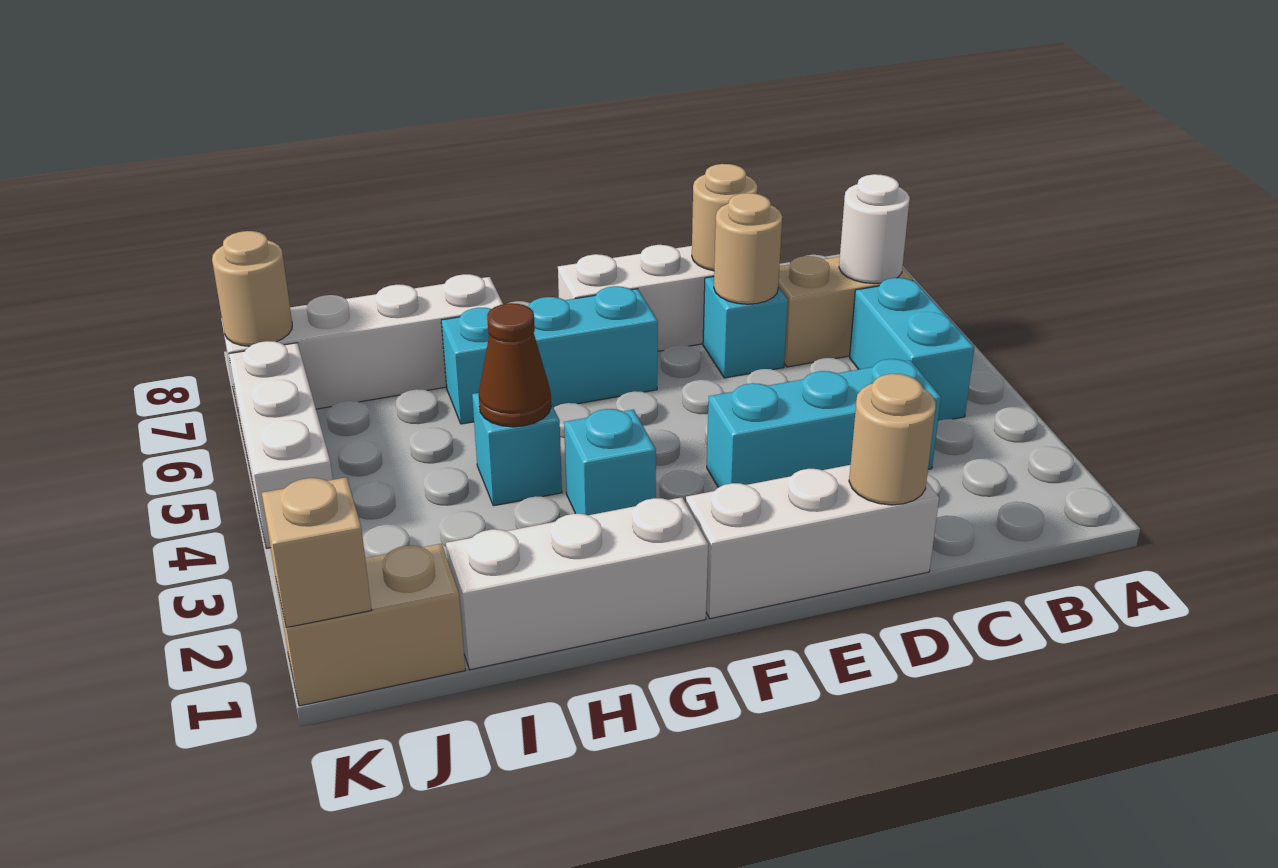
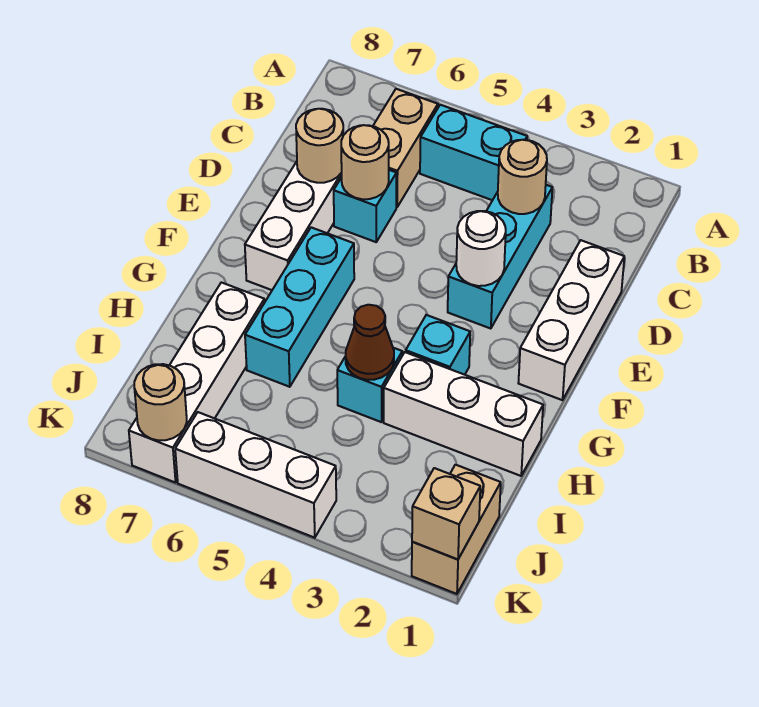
white round brick B6 level 2 -> white round brick E3 level 2
tan round brick D1 level 2 -> tan round brick C3 level 2
white brick G1:I1 level 1 -> white brick H1:H3 level 1

